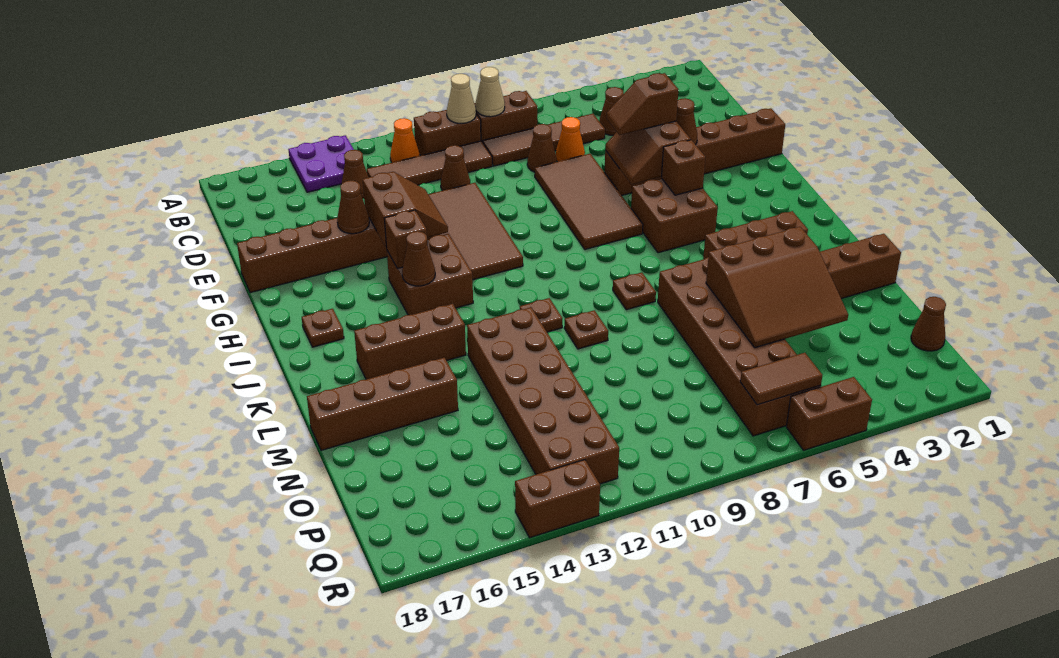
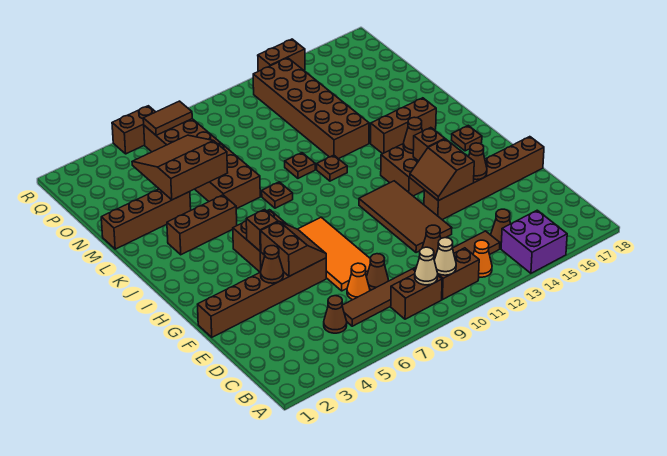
purple plate A14:B15 level 1 -> purple brick A14:B15 level 1
brown tile E7:H8 level 1 -> orange tile E7:H8 level 1
brown slope F5:F6 level 3 top 5 -> none
brown brick M15:M18 level 1 -> none
brown cone P1 level 1 -> none

